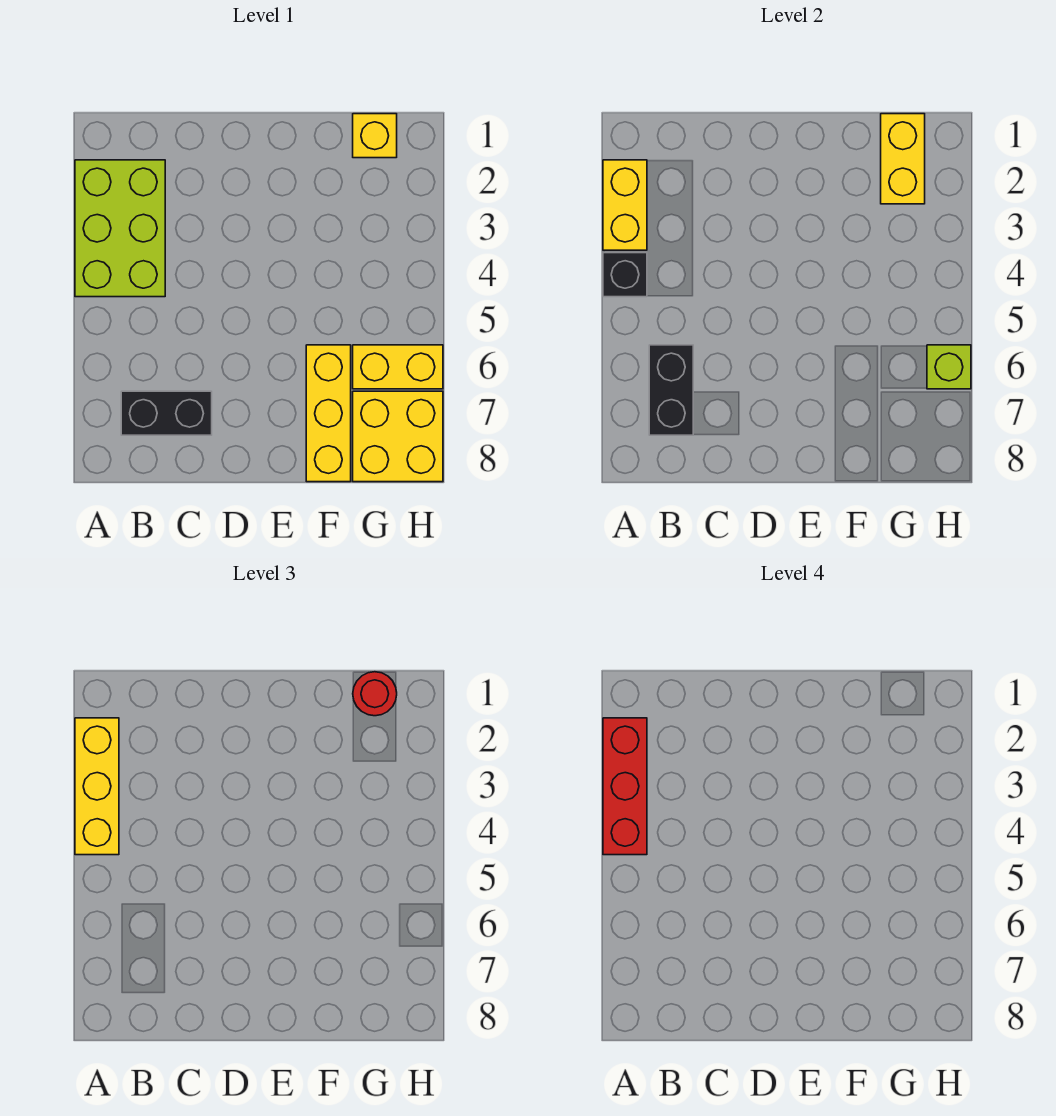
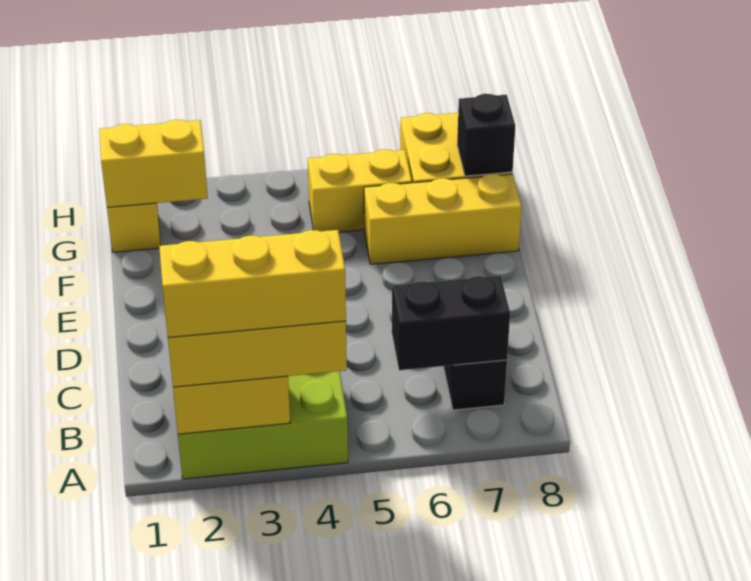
red brick A2:A4 level 4 -> yellow brick A2:A4 level 4
black brick A4 level 2 -> black brick G8 level 2
red round brick G1 level 3 -> none
yellow brick G6:H6 level 1 -> yellow brick G5:G6 level 1
lime brick H6 level 2 -> none

